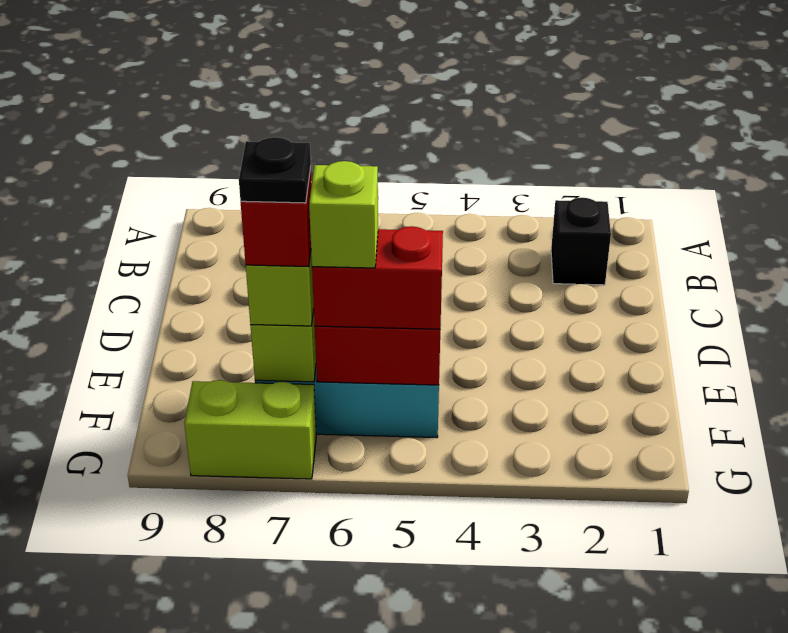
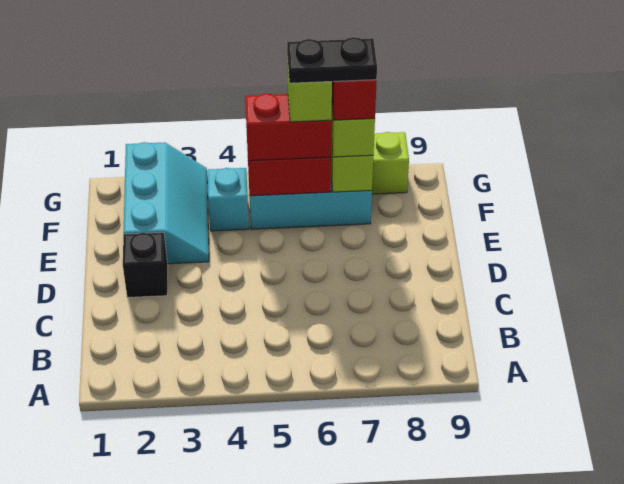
black brick B2 level 1 -> black brick D2 level 1
none -> cyan slope E2:G3 level 1 top 2
none -> cyan brick F4 level 1
black plate F7 level 5 -> black plate F6:F7 level 5

